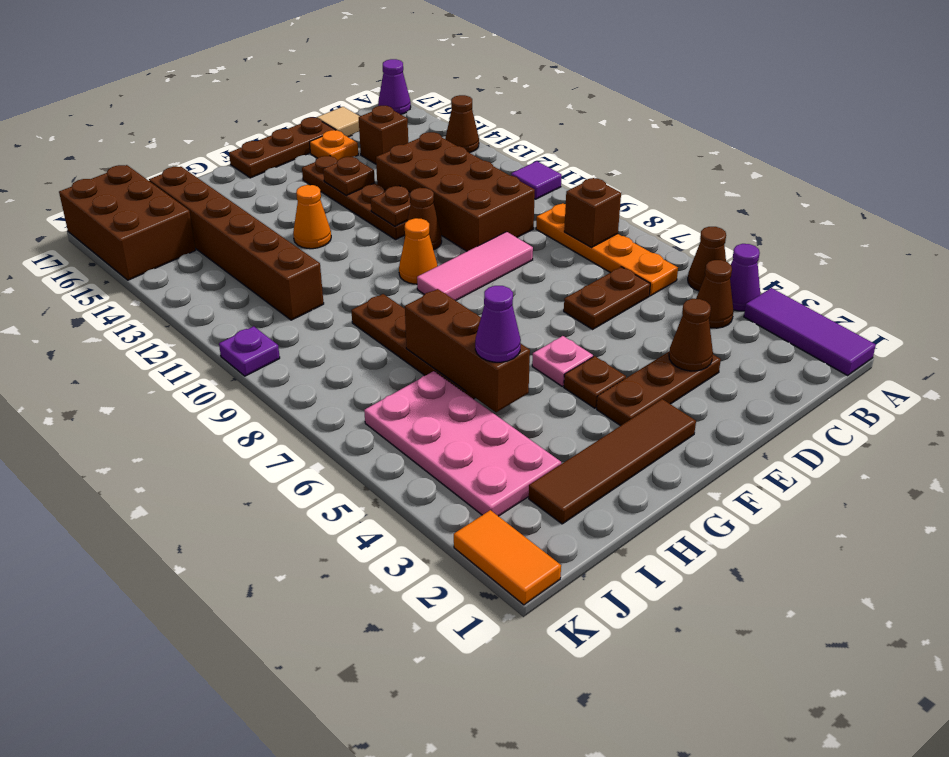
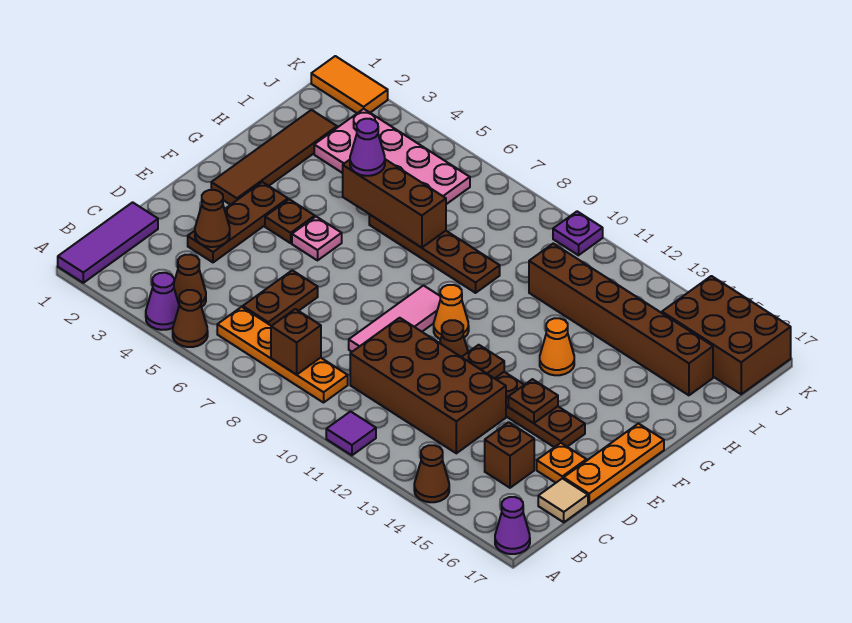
purple tile A1:A3 level 1 -> purple tile A1:C1 level 1
brown plate D17:F17 level 1 -> orange plate D17:F17 level 1

